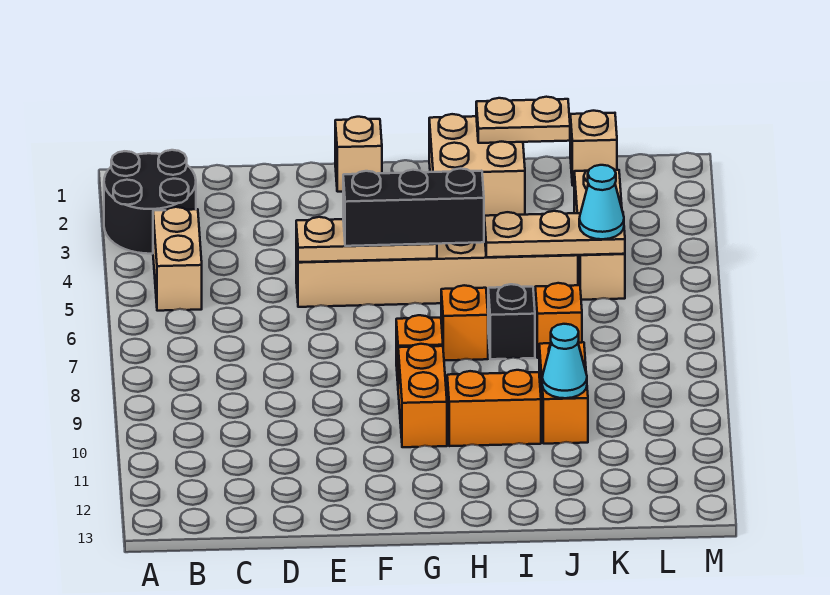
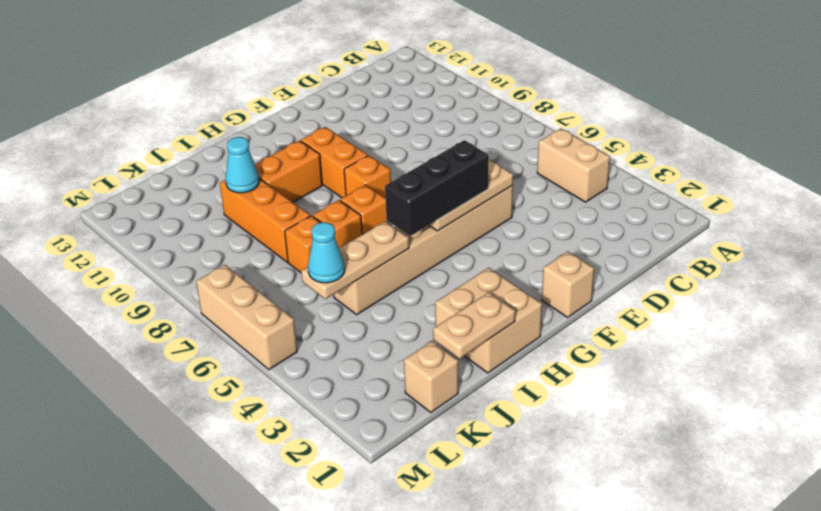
black round brick A2:B3 level 1 -> none
black brick I7 level 1 -> orange brick I7 level 1
orange brick J9:J10 level 1 -> orange brick J8:J10 level 1
tan brick K3:K5 level 1 -> tan brick M5:M7 level 1

